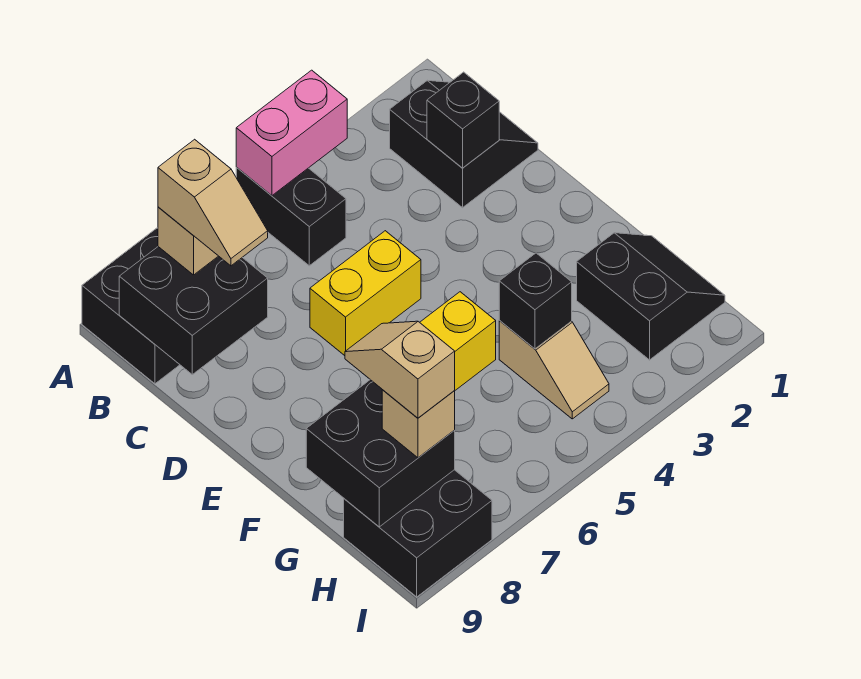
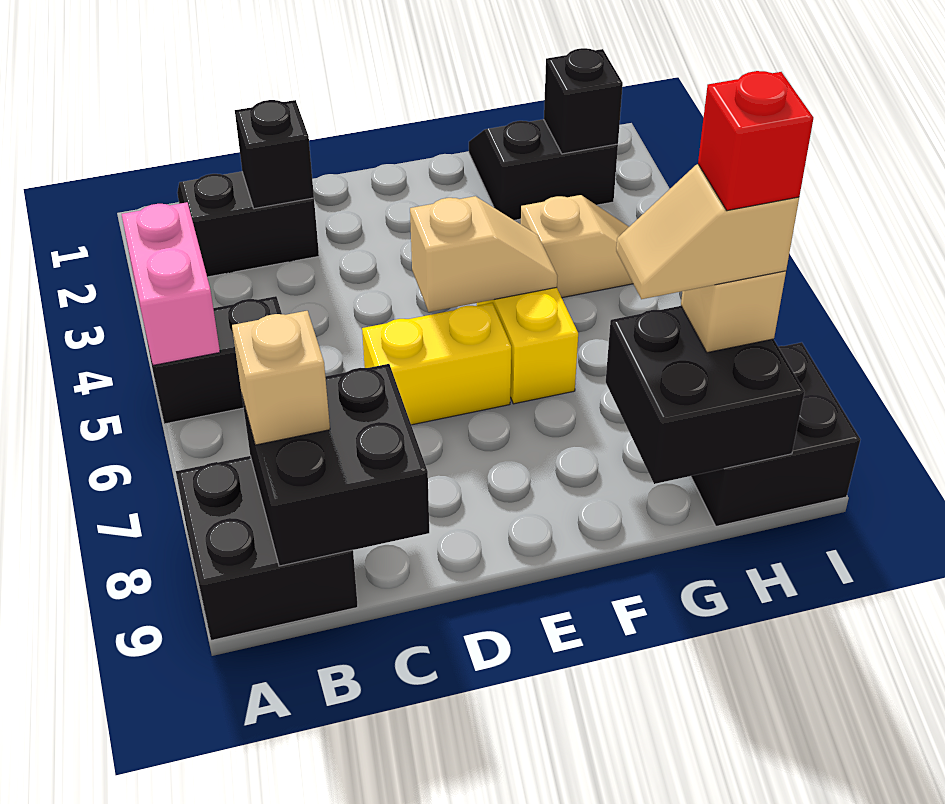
tan slope B8:C8 level 4 top B -> tan slope E5:F5 level 2 top E
yellow brick D5:D6 level 1 -> yellow brick D6:E6 level 1
black brick G4 level 2 -> black brick H2 level 2
none -> red brick H8 level 5

